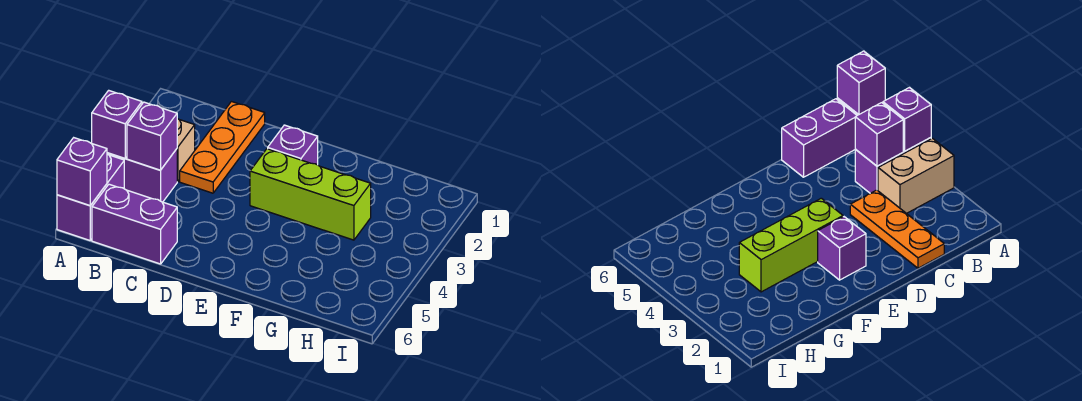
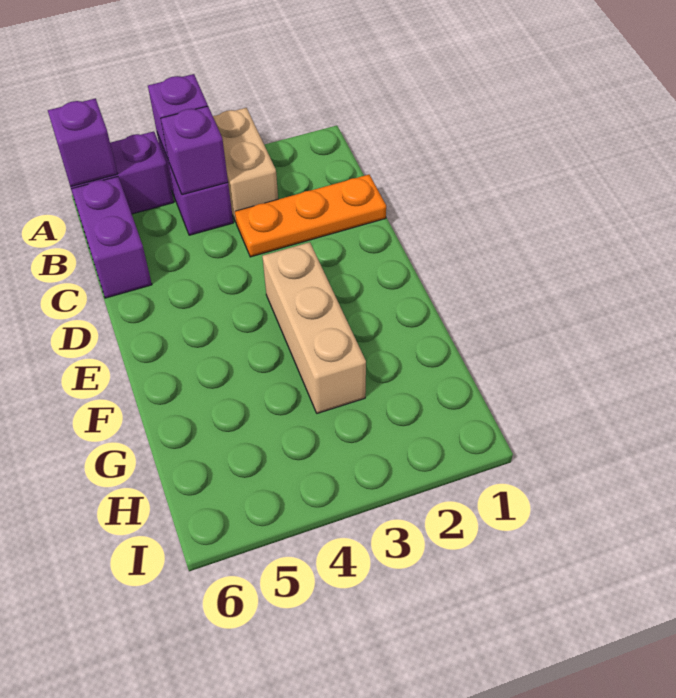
purple brick E2 level 1 -> none
lime brick E3:G3 level 1 -> tan brick E3:G3 level 1

